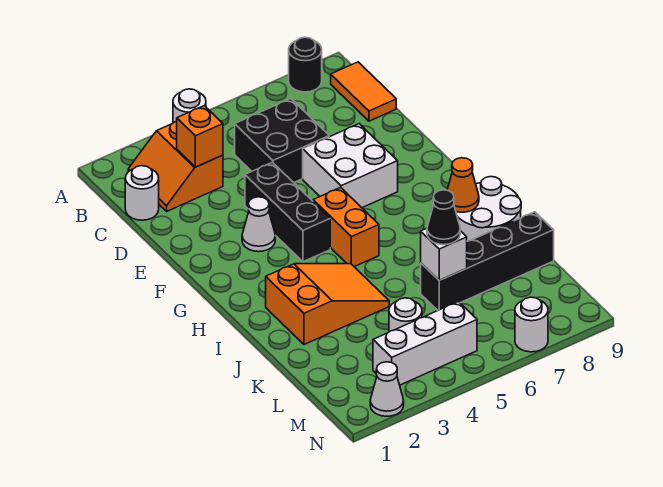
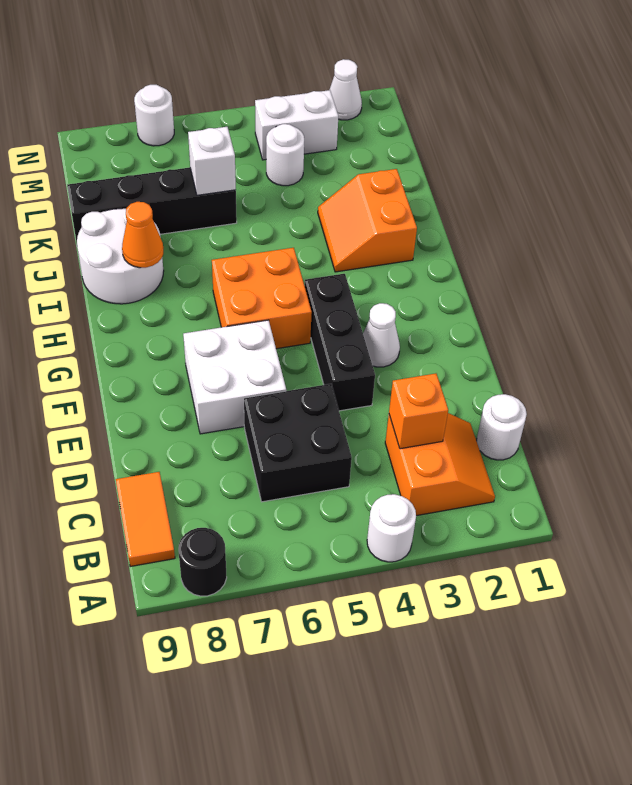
orange brick G5:H5 level 1 -> orange brick G5:H6 level 1
orange slope I2:J4 level 1 top 2 -> orange slope I2:J3 level 1 top 2
black cone K6 level 3 -> none
white brick M3:M5 level 1 -> white brick M3:M4 level 1

